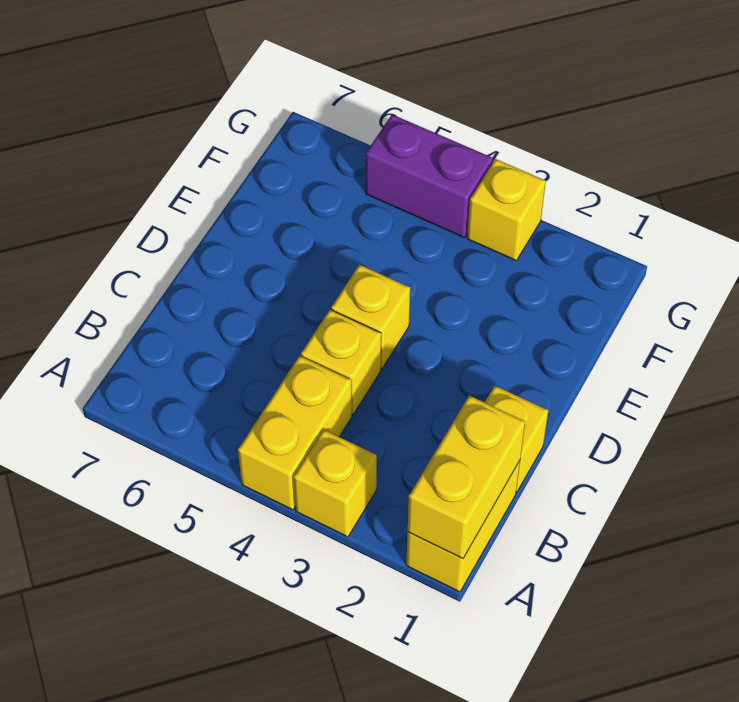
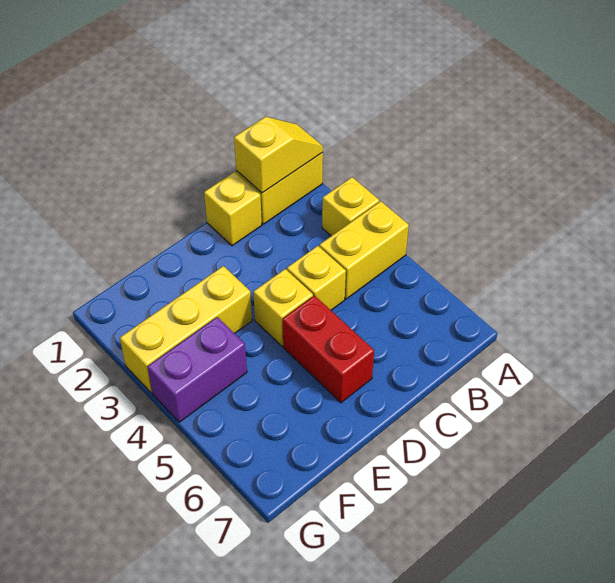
yellow brick A1:B1 level 2 -> yellow slope A1:B1 level 2 top B
none -> red brick D5:D6 level 1
yellow brick G3 level 1 -> yellow brick E3:G3 level 1
purple brick G4:G5 level 1 -> purple brick F4:G4 level 1

